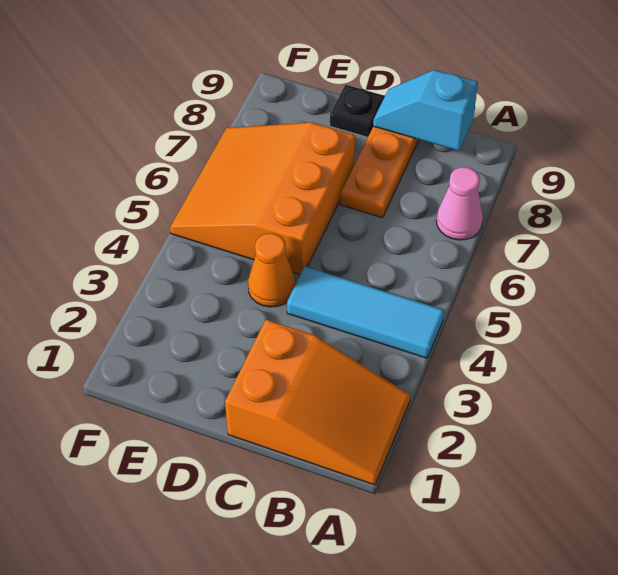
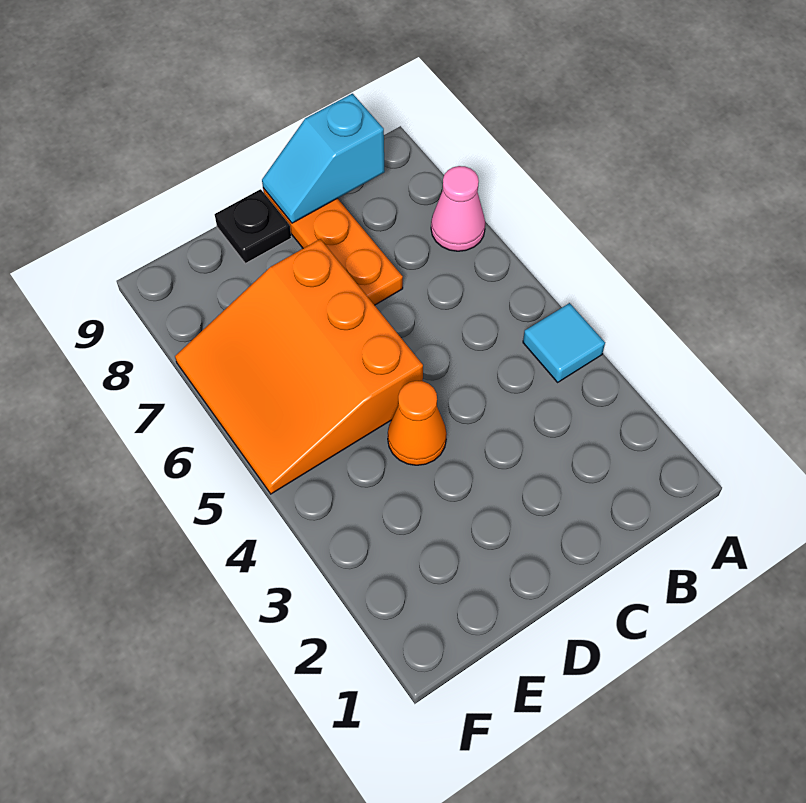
orange slope A1:C2 level 1 top C -> none
cyan tile A4:C4 level 1 -> cyan tile A4 level 1

